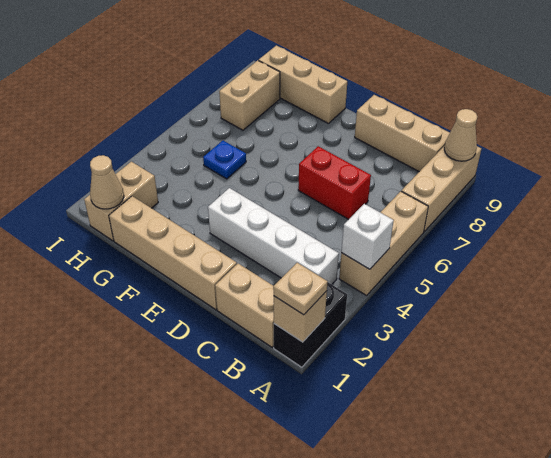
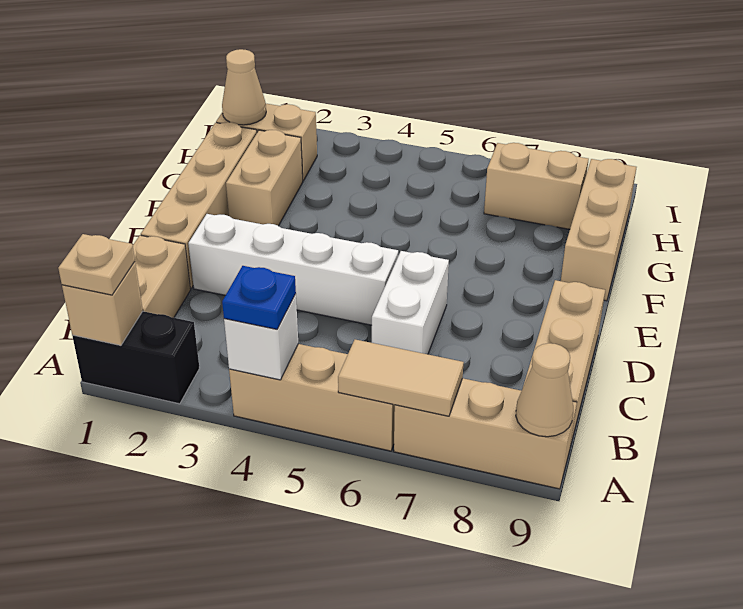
none -> tan tile A6:A7 level 2
white brick B3:E3 level 1 -> white brick D2:D5 level 1
red brick C6:D6 level 1 -> white brick C6:D6 level 1
none -> tan brick F2:G2 level 1
blue plate G5 level 1 -> blue plate A4 level 3

